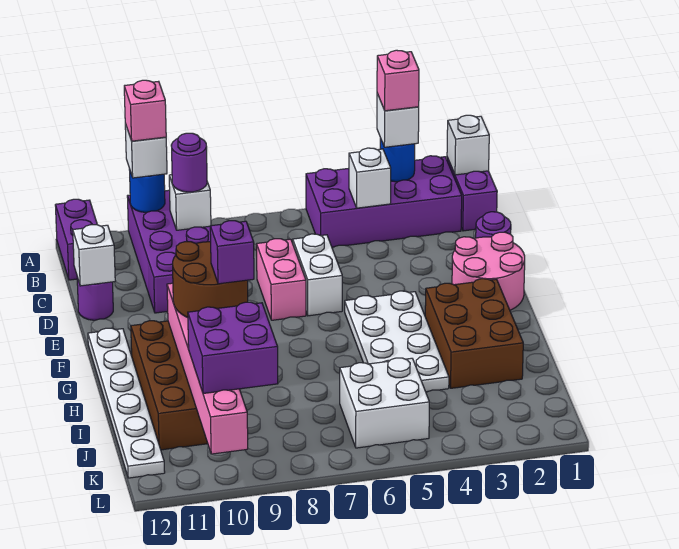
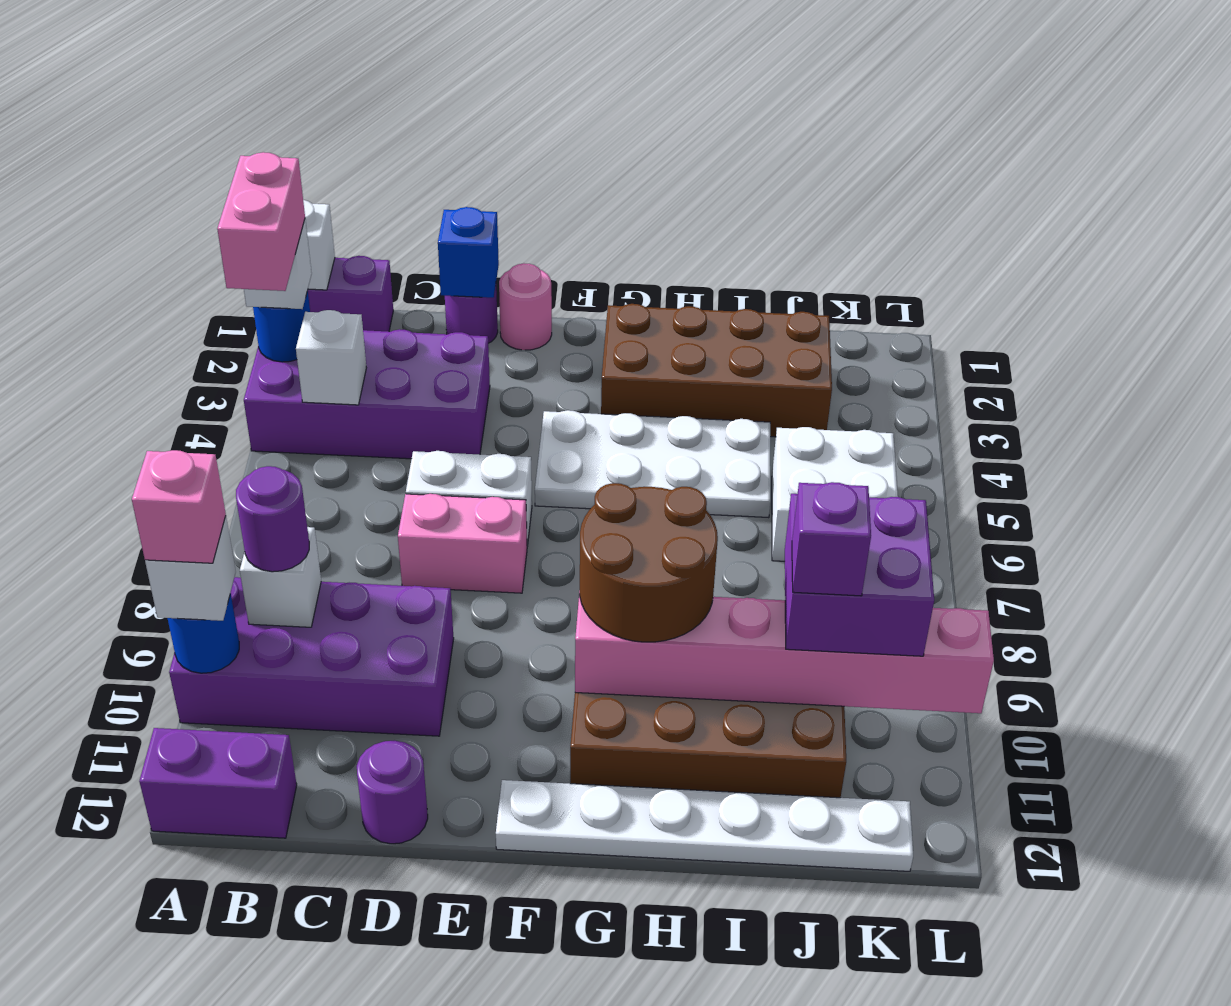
purple brick A2:B5 level 1 -> purple brick A3:D4 level 1
pink brick A3 level 4 -> pink brick A3:A4 level 4
none -> blue brick D1 level 2
white brick D12 level 2 -> none
pink round brick E1:F2 level 1 -> pink round brick E1 level 1
brown brick G2:I3 level 1 -> brown brick G2:J3 level 1
purple brick H9 level 4 -> purple brick J10 level 4

